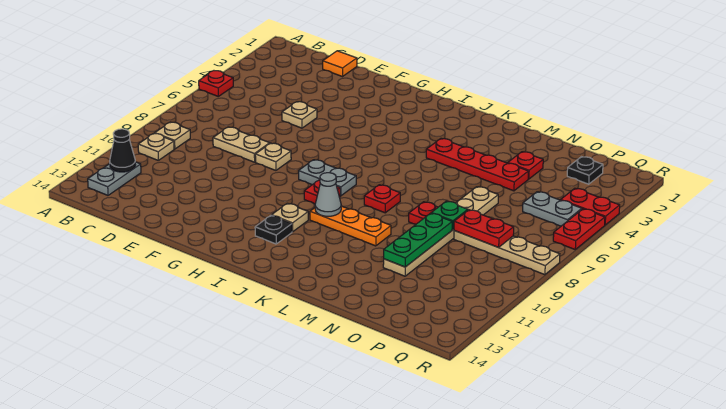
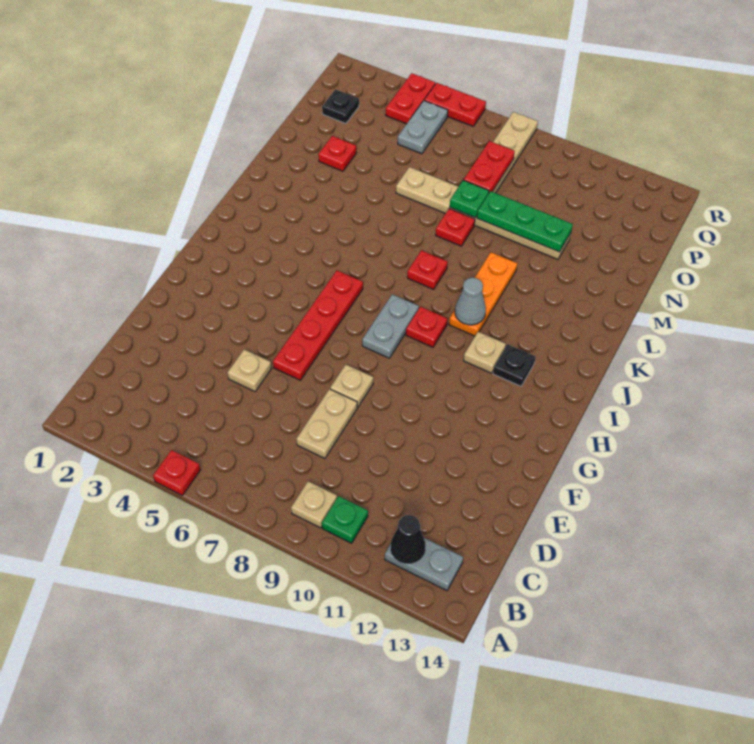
tan plate B10 level 1 -> green plate B10 level 1
orange tile D1 level 1 -> none
red plate K4:N4 level 1 -> red plate F6:I6 level 1

